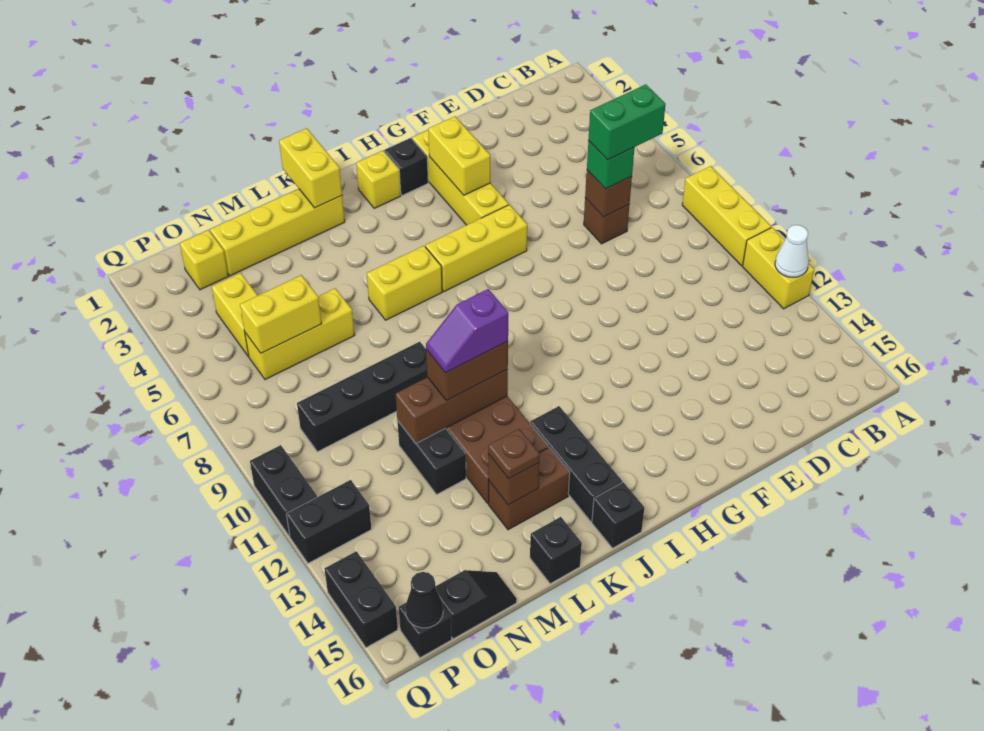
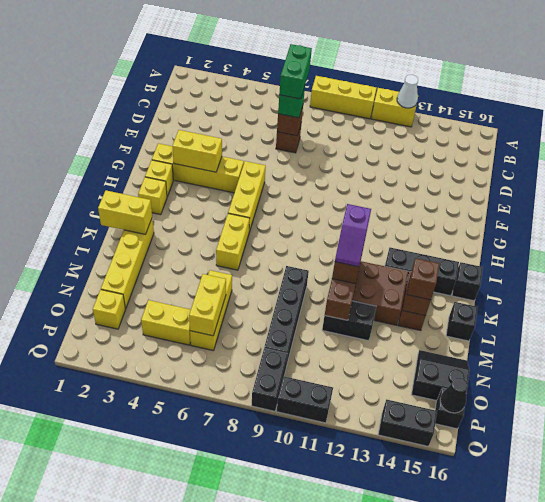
black brick H2 level 1 -> yellow brick H2 level 1
brown plate L14 level 3 -> brown brick L14 level 3
black slope N16:O16 level 1 top O -> black slope N15:O16 level 1 top O
black brick P12:Q12 level 1 -> black brick P9:Q9 level 1

